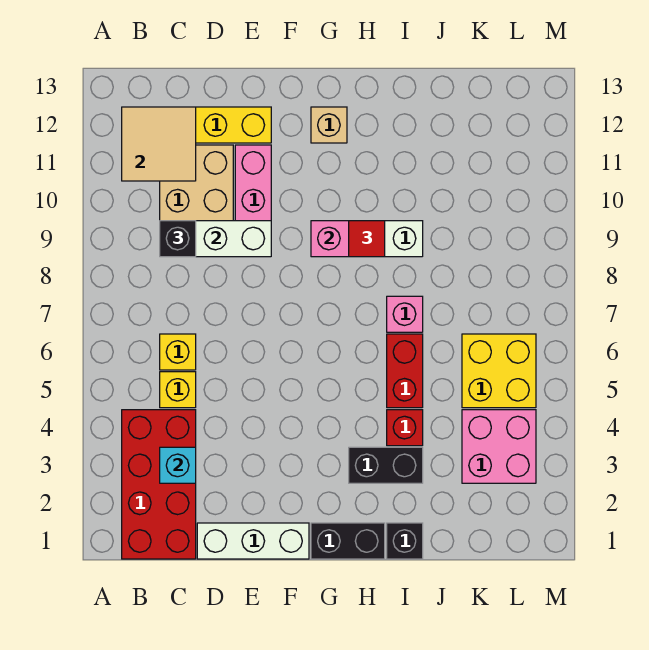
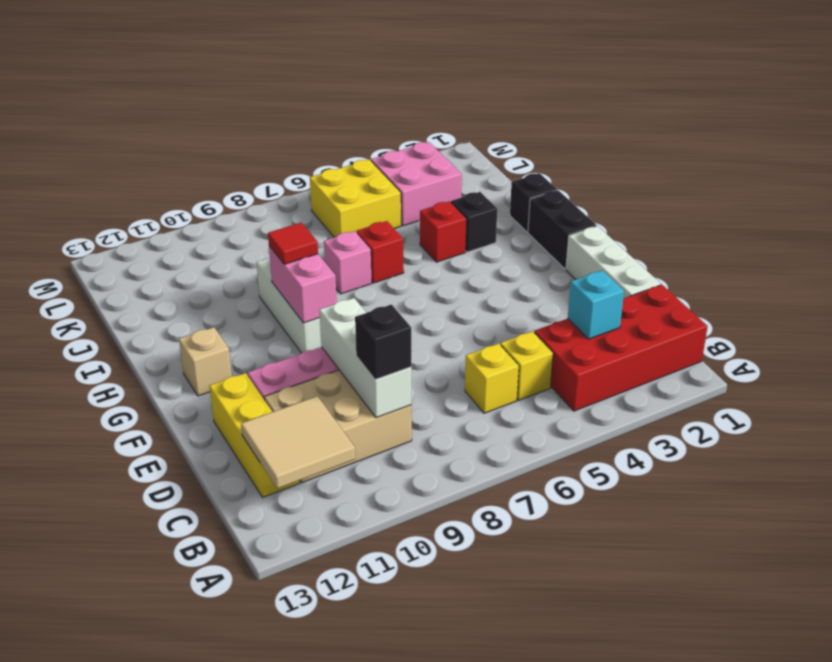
black brick H3:I3 level 1 -> black brick I3 level 1
red brick I5:I6 level 1 -> red brick I6 level 1

